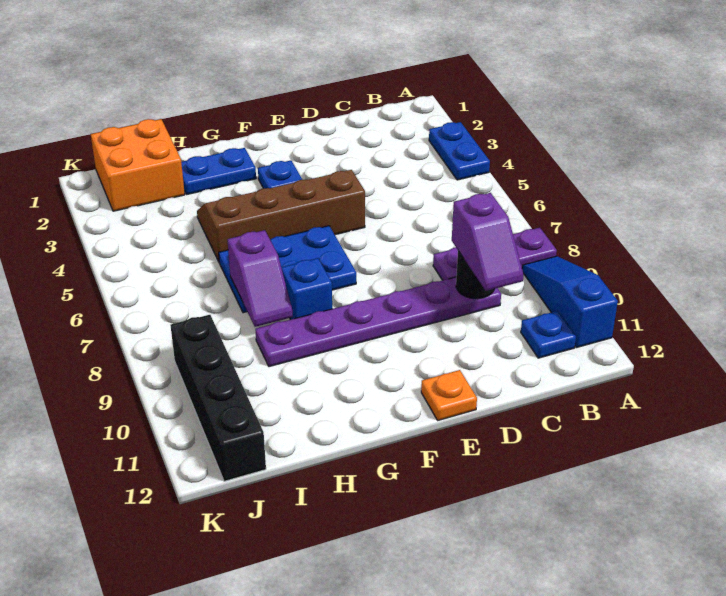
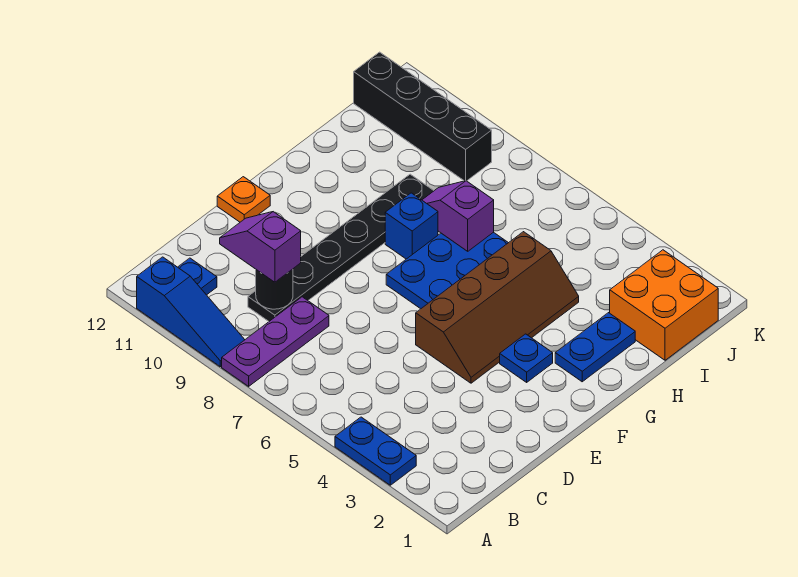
purple plate C9:H9 level 1 -> black plate C9:H9 level 1

